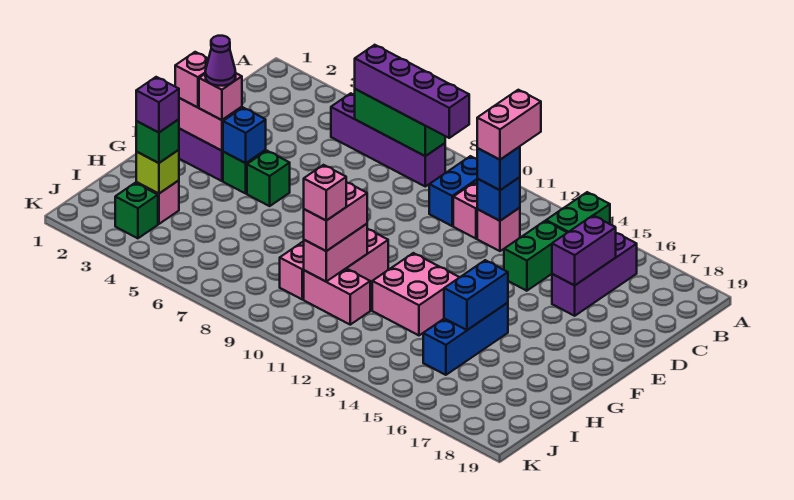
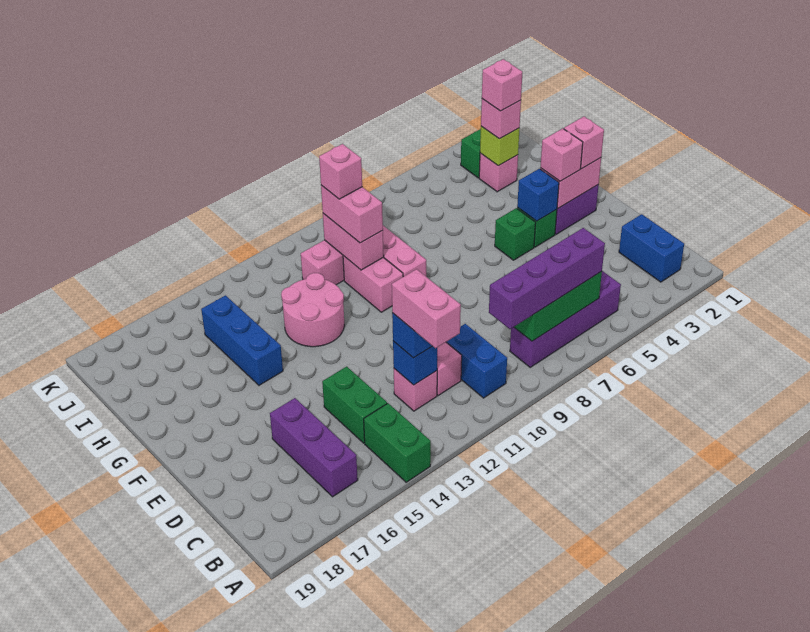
purple brick C16:D16 level 2 -> none
purple cone F3 level 4 -> none
pink brick G12:H13 level 1 -> pink round brick G12:H13 level 1
blue brick G15:H15 level 2 -> blue brick B2:C2 level 1
green brick I3 level 3 -> pink brick I3 level 3
purple brick I3 level 4 -> pink brick I3 level 4

